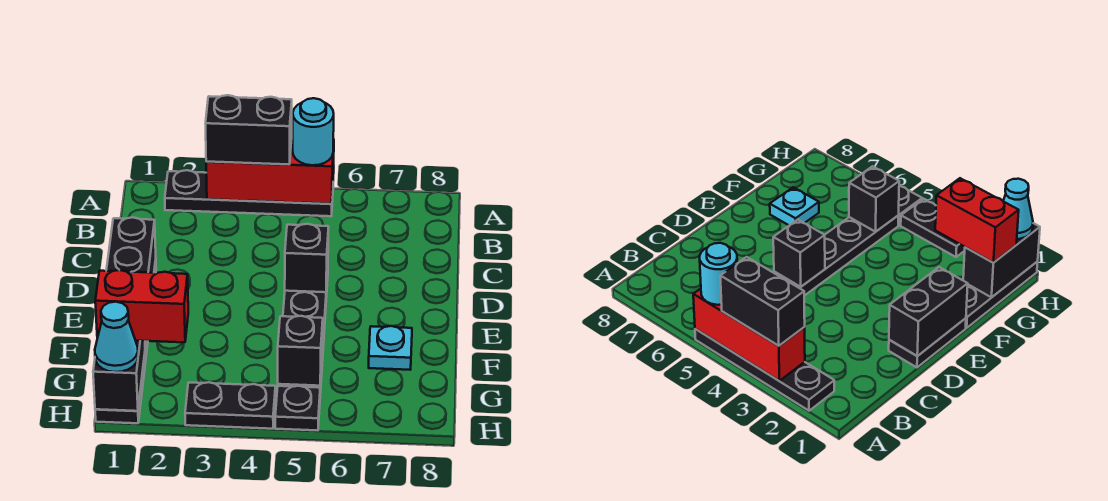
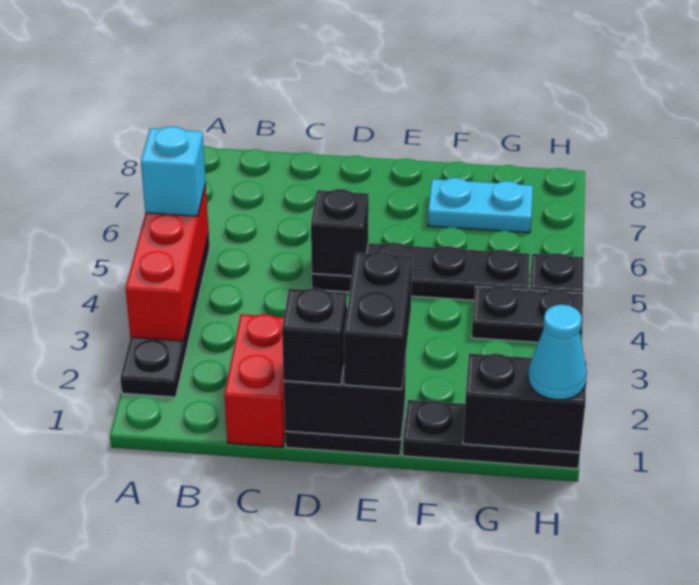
black brick A3:A4 level 3 -> black brick E1:E2 level 3
cyan round brick A5 level 3 -> cyan brick A5 level 3
cyan plate F7 level 1 -> cyan plate F7:G7 level 1
red brick G1:G2 level 3 -> red brick C1:C2 level 1
black brick G5 level 2 -> black brick D1 level 3
black plate H3:H4 level 1 -> black plate G4:H4 level 1

